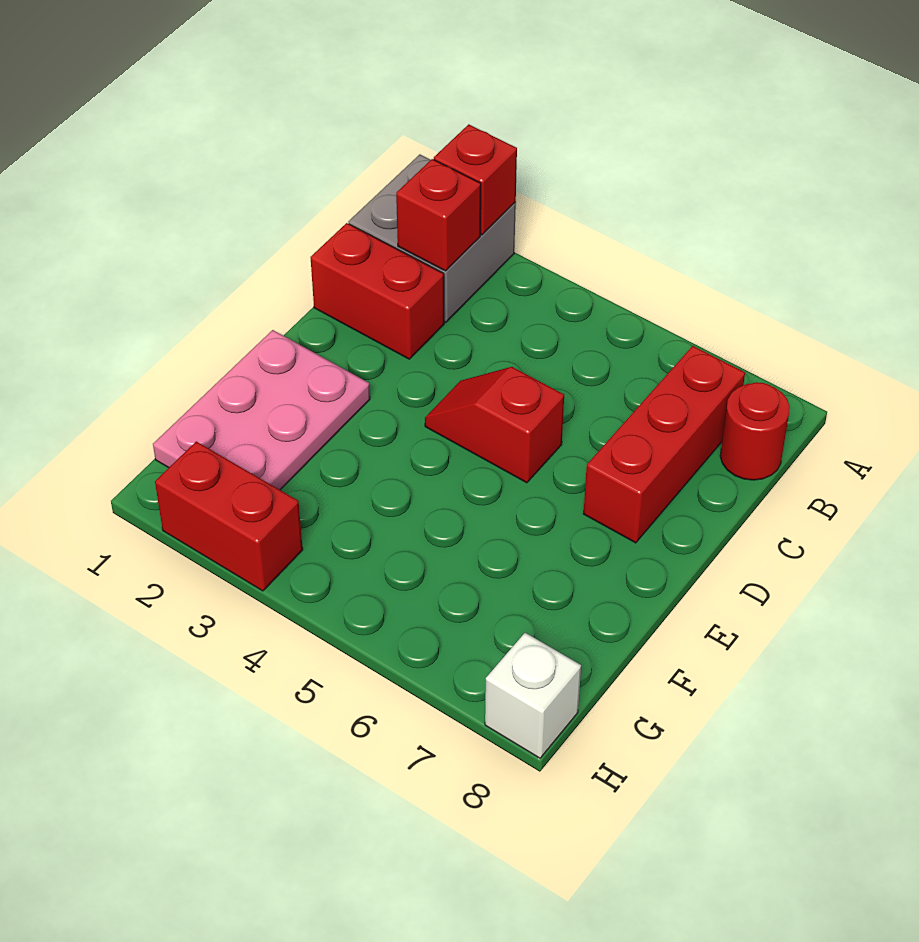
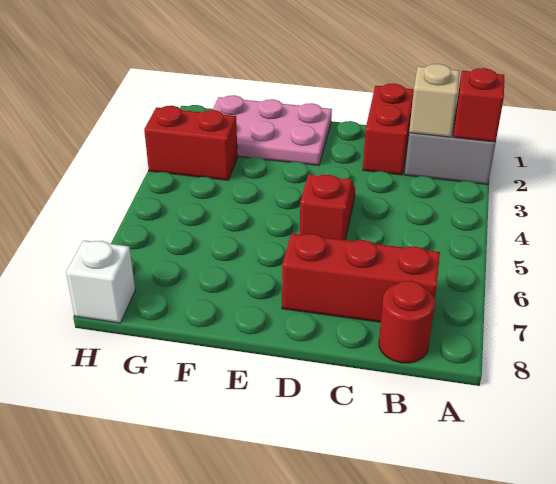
red brick B2 level 2 -> tan brick B2 level 2
red brick H2:H3 level 1 -> red brick G3:H3 level 1

